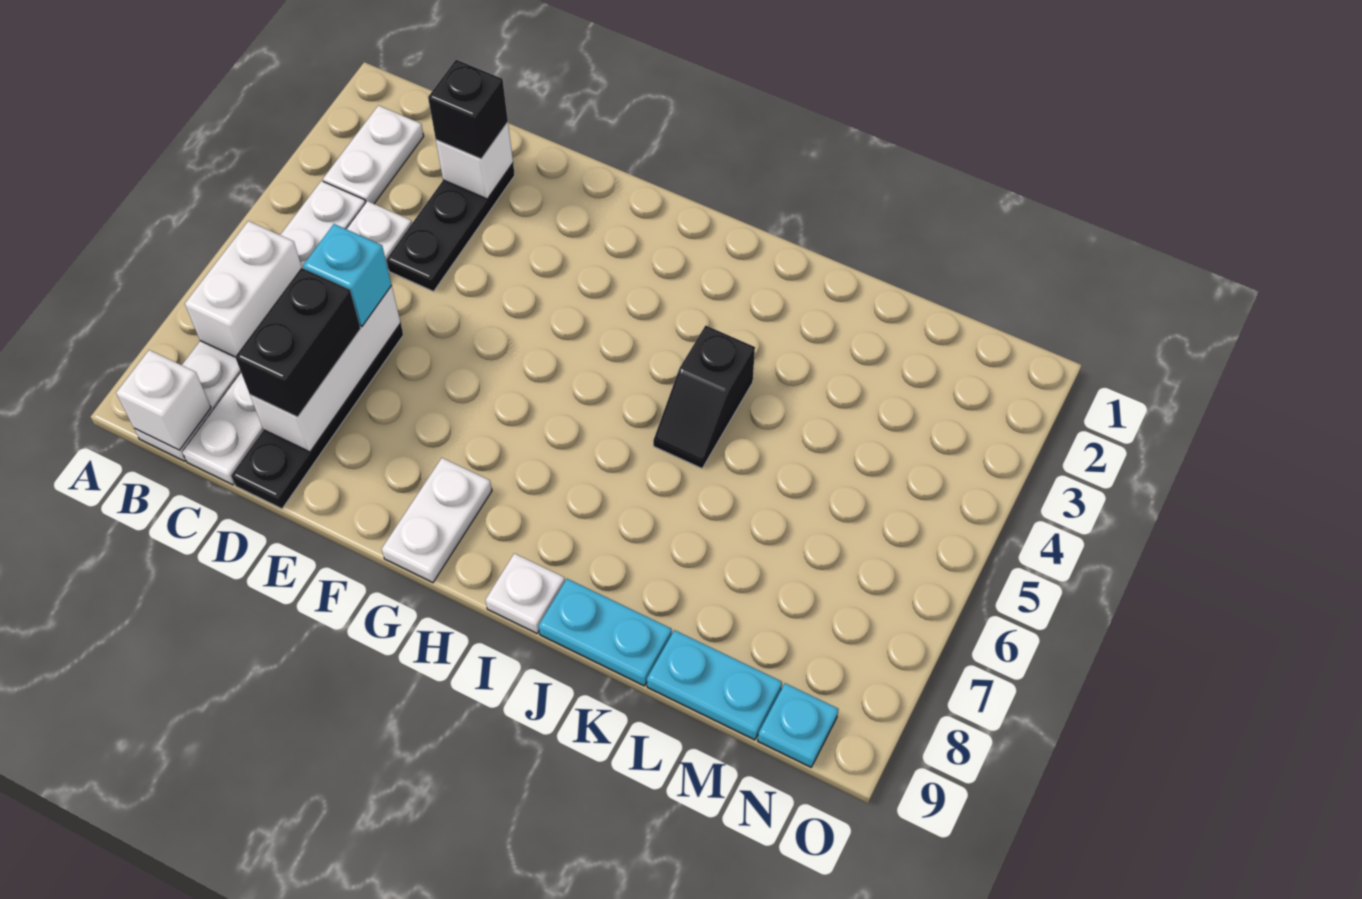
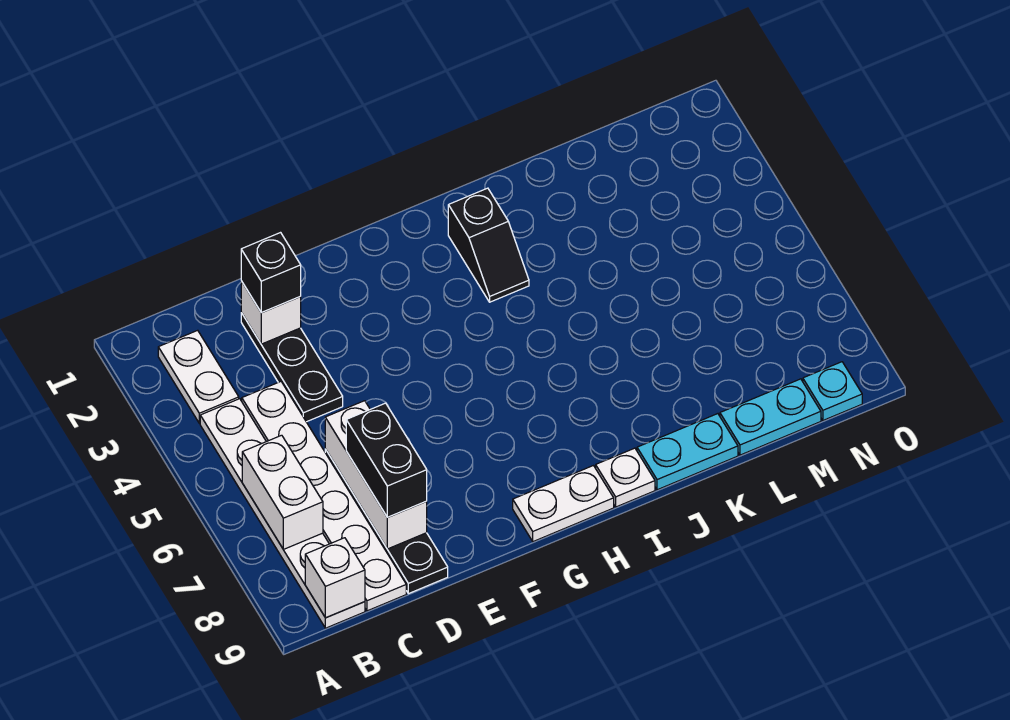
cyan brick D6 level 3 -> none
white plate G8:G9 level 1 -> white plate G9:H9 level 1
black slope J4:J5 level 1 top 4 -> black slope I2:I3 level 1 top 2

